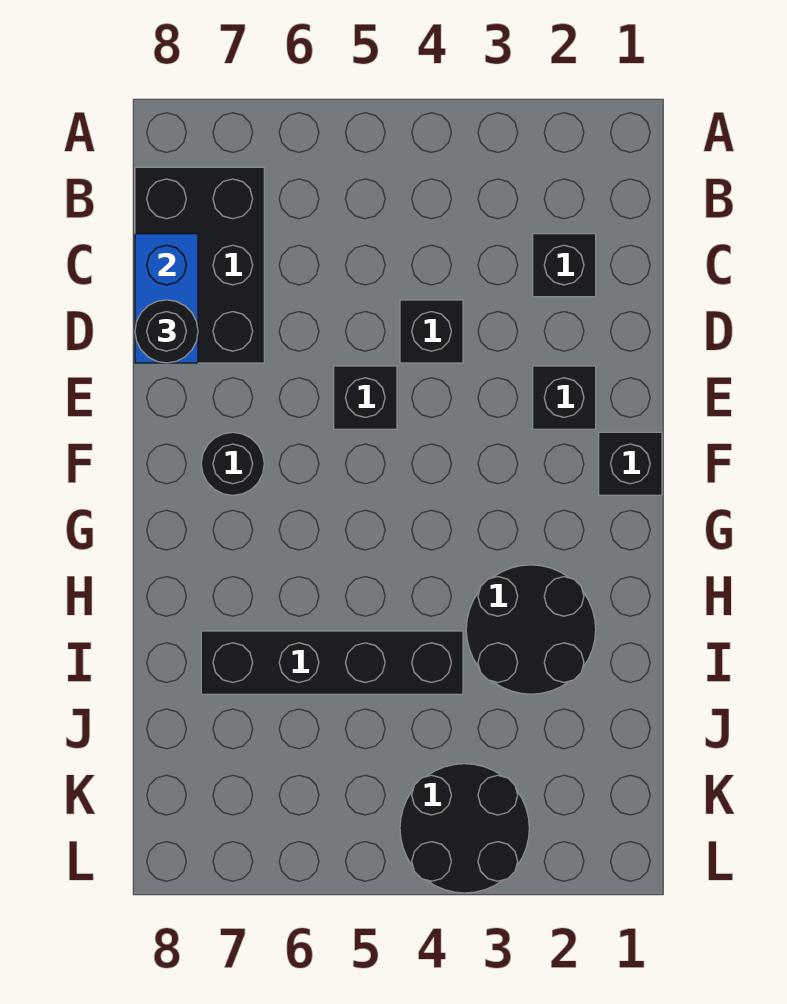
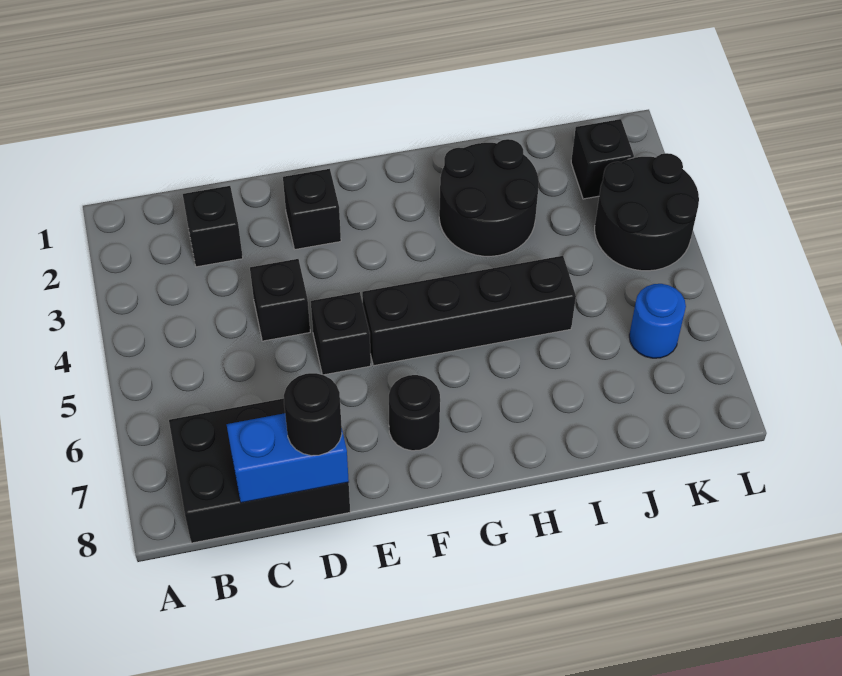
black brick F1 level 1 -> black brick K2 level 1
black brick I4:I7 level 1 -> black brick F5:I5 level 1
none -> blue round brick K6 level 1

